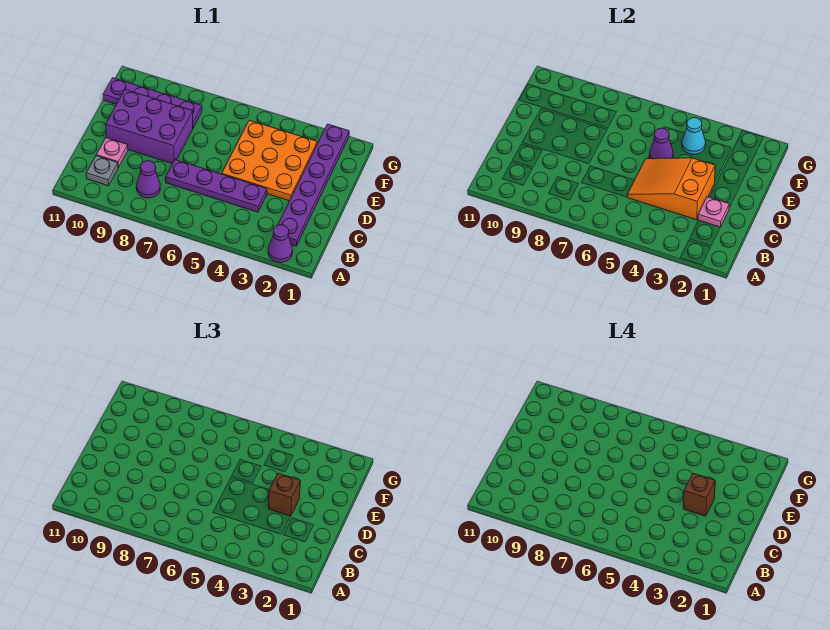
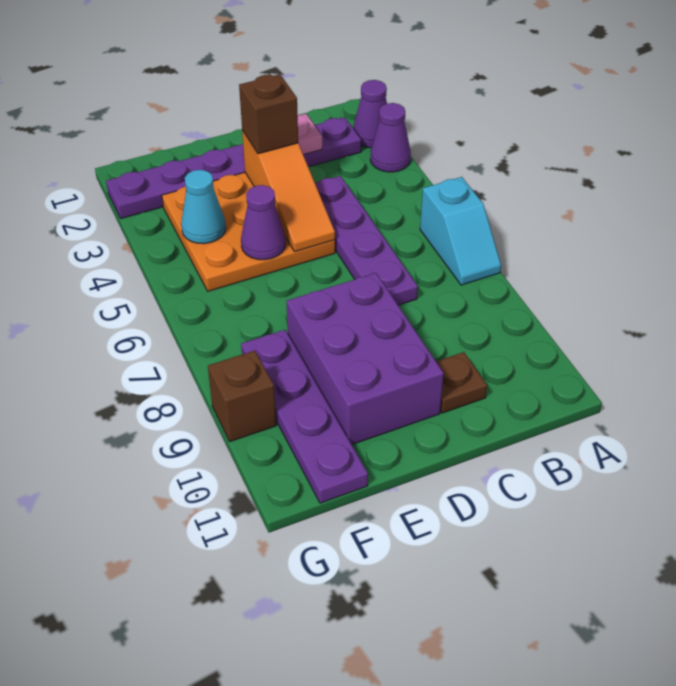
none -> cyan slope A6:A7 level 1 top 6
purple cone B8 level 1 -> purple cone A3 level 1
grey plate B10 level 1 -> none
orange slope C3:D5 level 2 top 3 -> orange slope D3:D5 level 2 top 3
pink plate C10 level 1 -> brown plate C10 level 1
brown brick D3 level 4 -> brown brick G9 level 1

